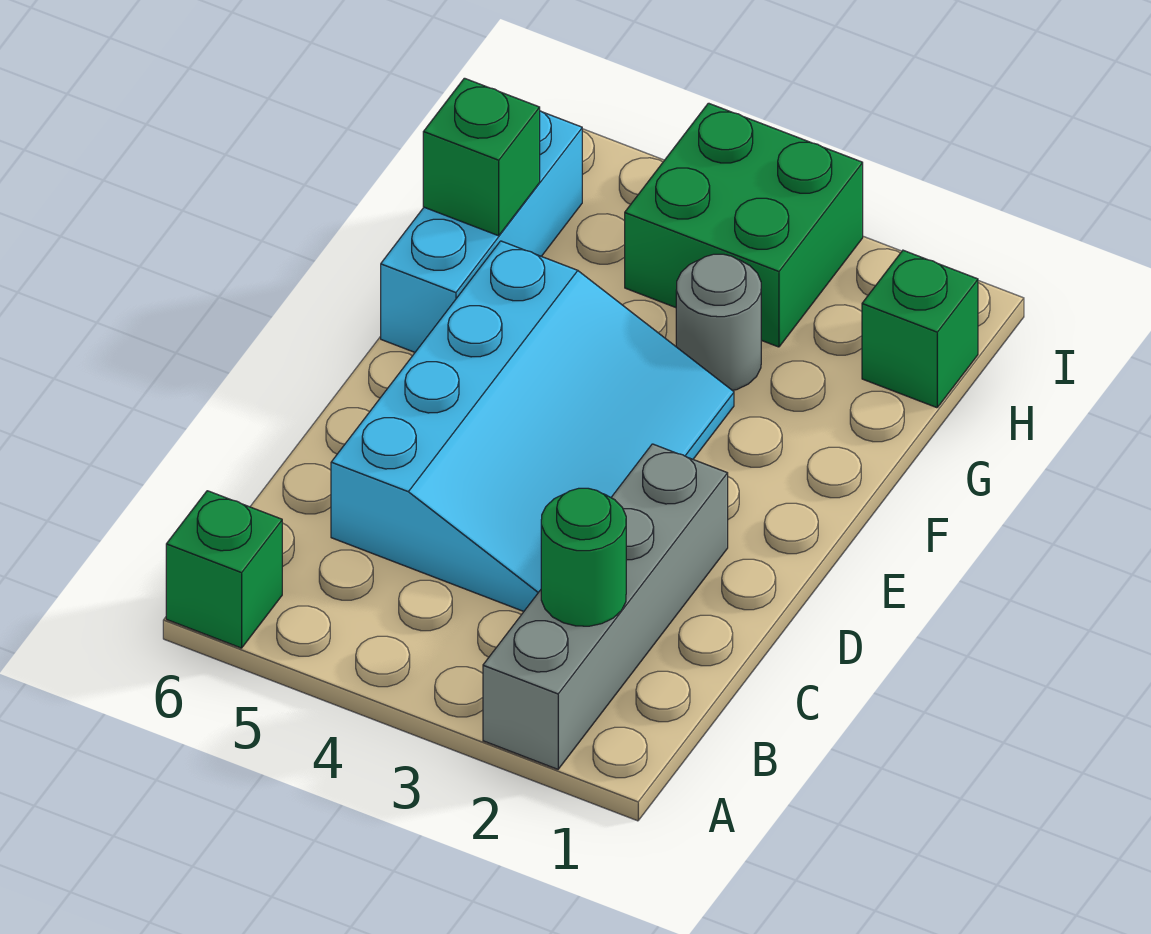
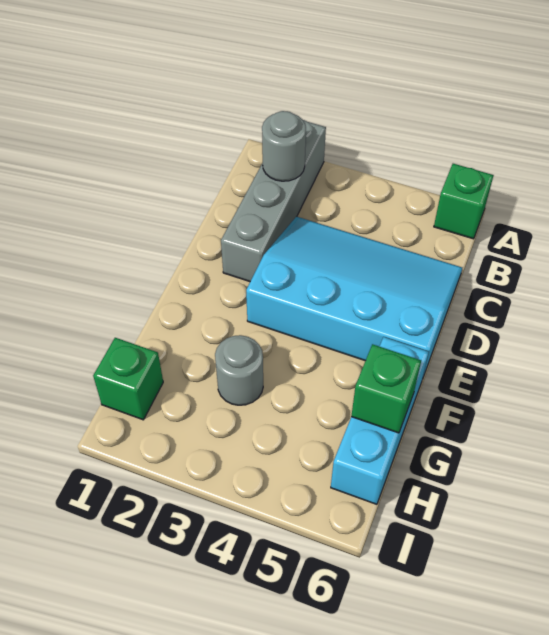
green round brick B2 level 2 -> grey round brick B2 level 2
cyan slope C3:F5 level 1 top 5 -> cyan slope C3:E6 level 1 top E
green brick H3:I4 level 1 -> none

